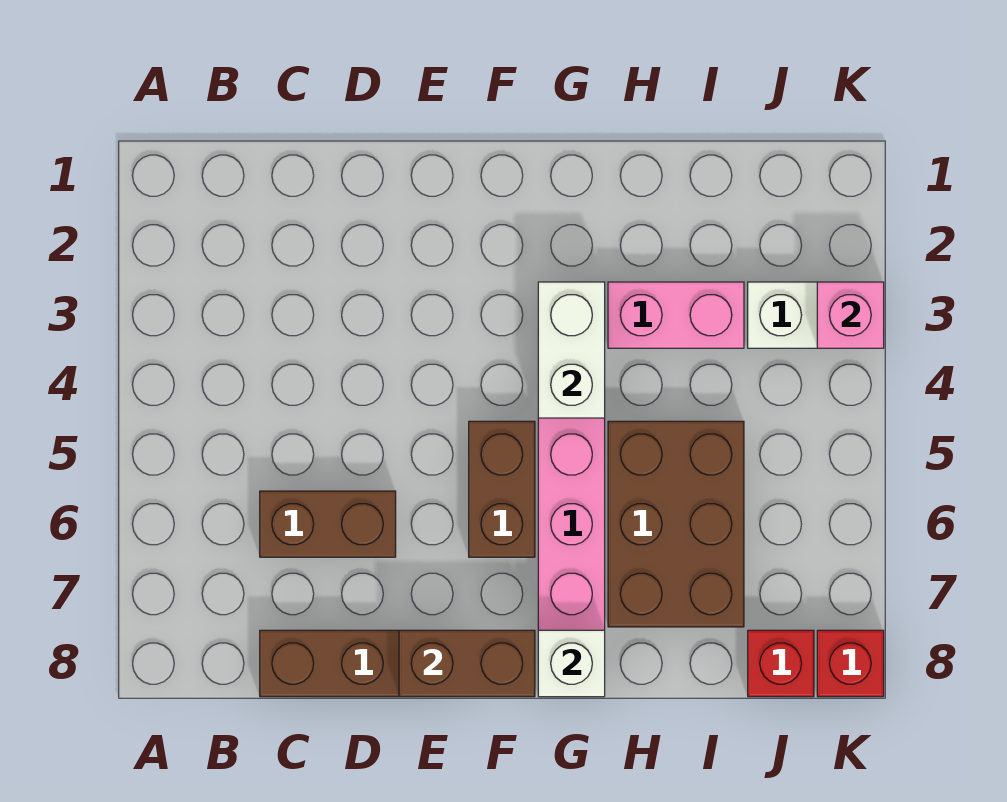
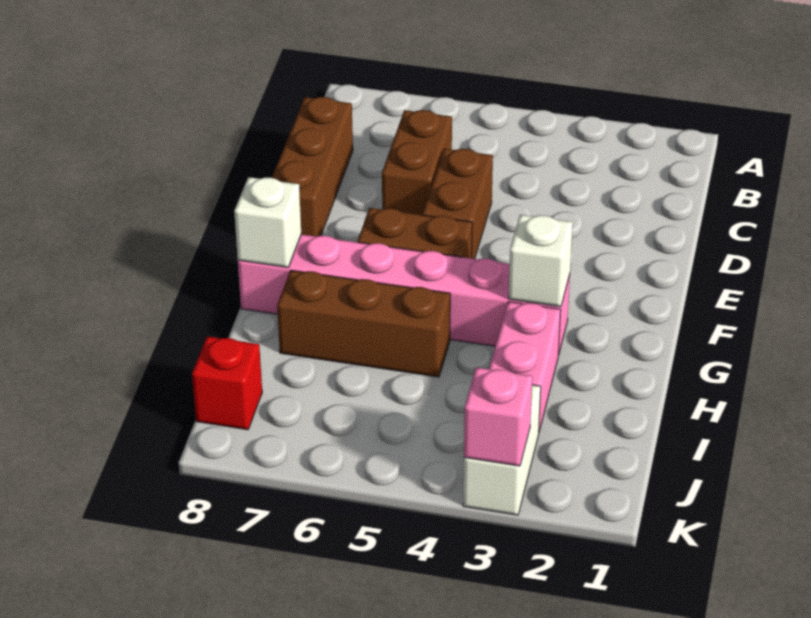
brown brick E8:F8 level 2 -> brown brick D5:E5 level 1
white brick G3:G4 level 2 -> white brick G3 level 2
brown brick H5:I7 level 1 -> brown brick H5:H7 level 1
red brick K8 level 1 -> none

